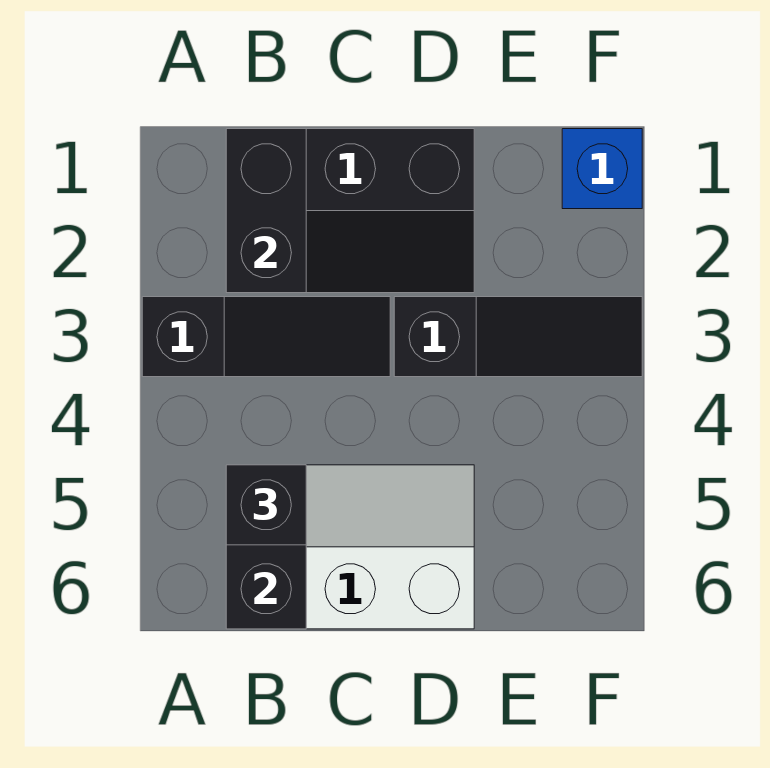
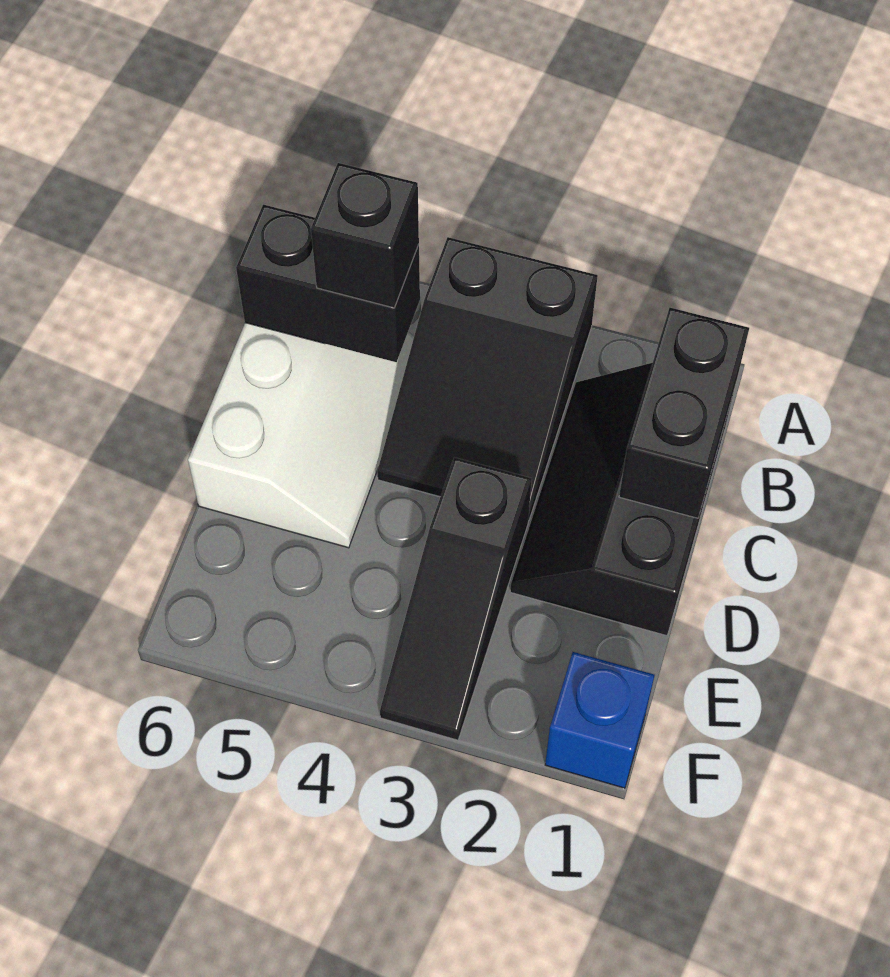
black slope A3:C3 level 1 top A -> black slope A3:C4 level 1 top A
black brick B1:B2 level 2 -> black brick B1:C1 level 2

